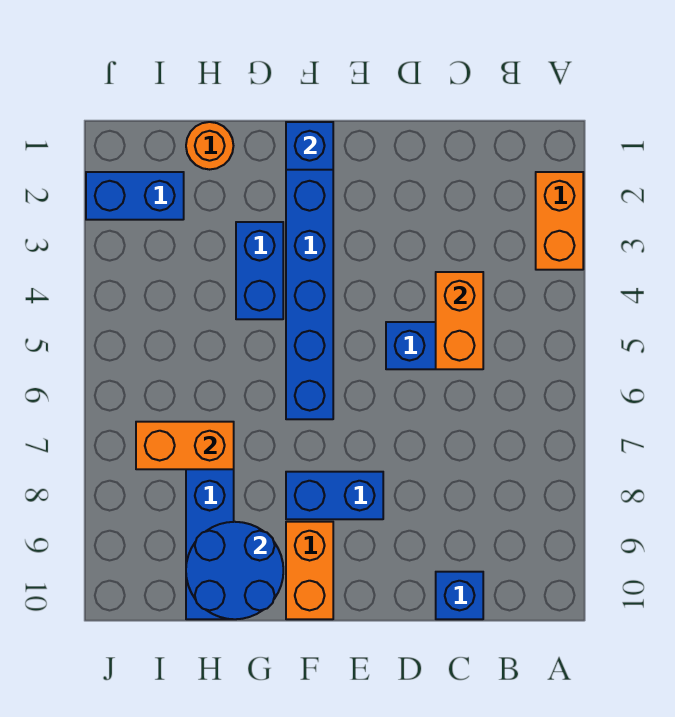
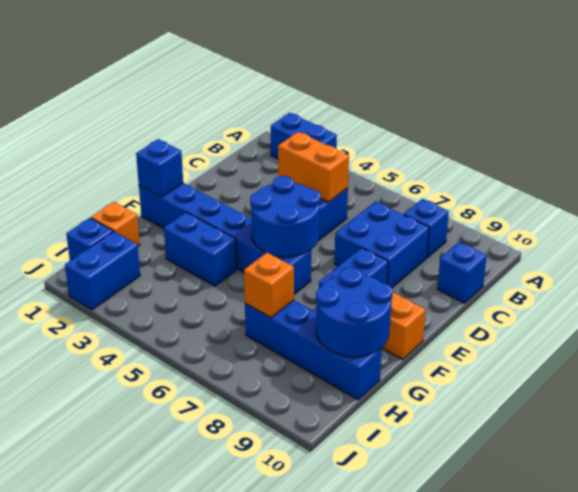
orange brick A2:A3 level 1 -> blue brick A2:A3 level 1
none -> blue brick B8 level 1
none -> blue brick C7:D8 level 1
none -> blue round brick E5:F6 level 2
orange round brick H1 level 1 -> orange brick H1 level 1
orange brick H7:I7 level 2 -> orange brick H7 level 2
none -> blue brick I1 level 1

